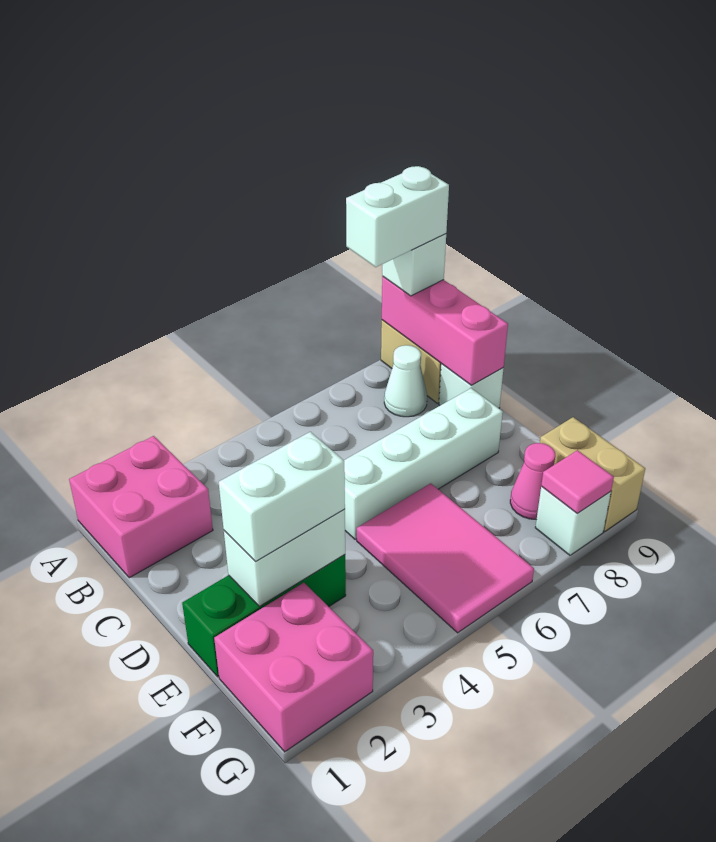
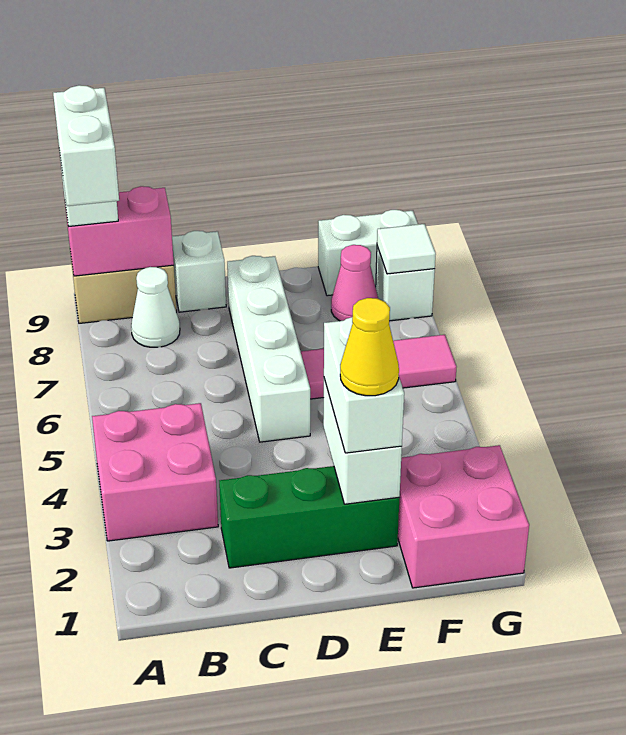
pink brick A1:B2 level 1 -> pink brick A3:B4 level 1
pink brick A9:C9 level 2 -> pink brick A9:B9 level 2
green brick E1:E3 level 1 -> green brick C2:E2 level 1
none -> yellow cone E2 level 4
pink tile E5:G6 level 1 -> pink tile E6:G6 level 1
tan brick F9:G9 level 1 -> white brick F9:G9 level 1
pink tile G8 level 2 -> white tile G8 level 2

